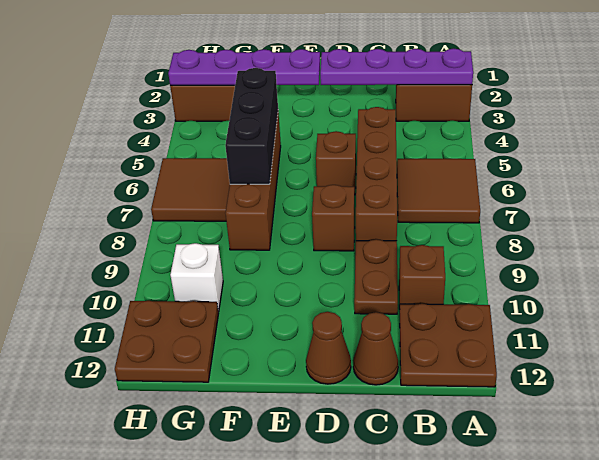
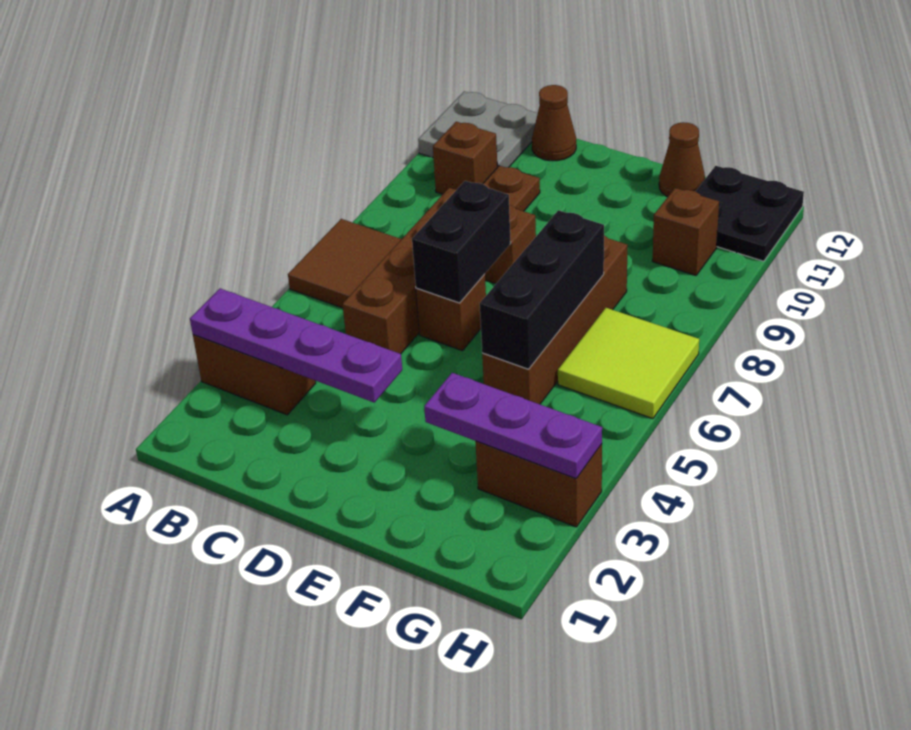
brown plate A11:B12 level 1 -> grey plate A11:B12 level 1
none -> black brick D6:D7 level 2
brown cone D12 level 1 -> brown cone F12 level 1
purple plate E3:H3 level 2 -> purple plate F3:H3 level 2
brown tile G6:H7 level 1 -> lime tile G6:H7 level 1
white brick G10 level 1 -> brown brick G10 level 1
brown plate G11:H12 level 1 -> black plate G11:H12 level 1

